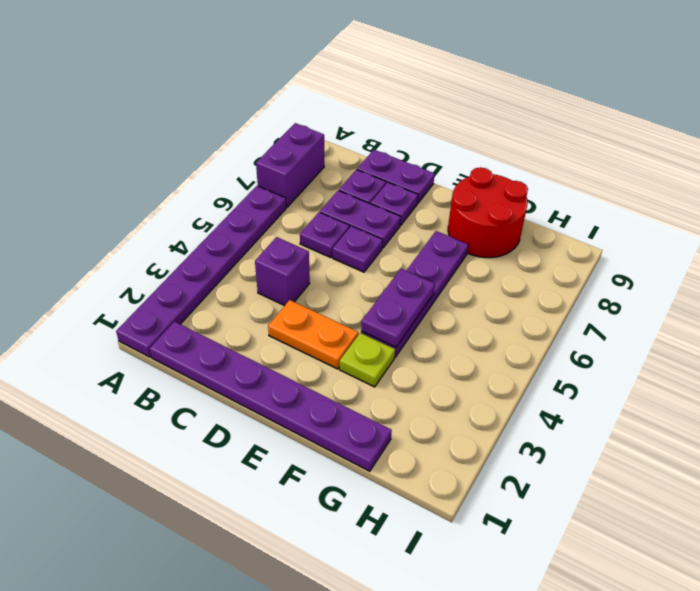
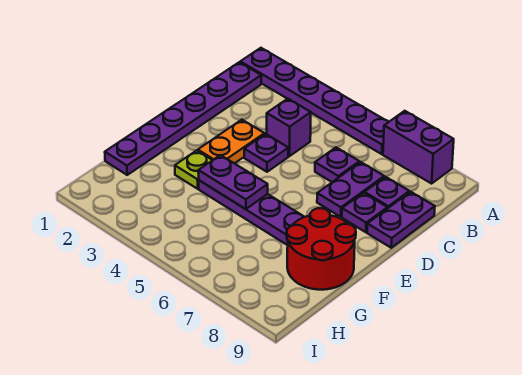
purple plate D6 level 1 -> purple plate D4 level 1

